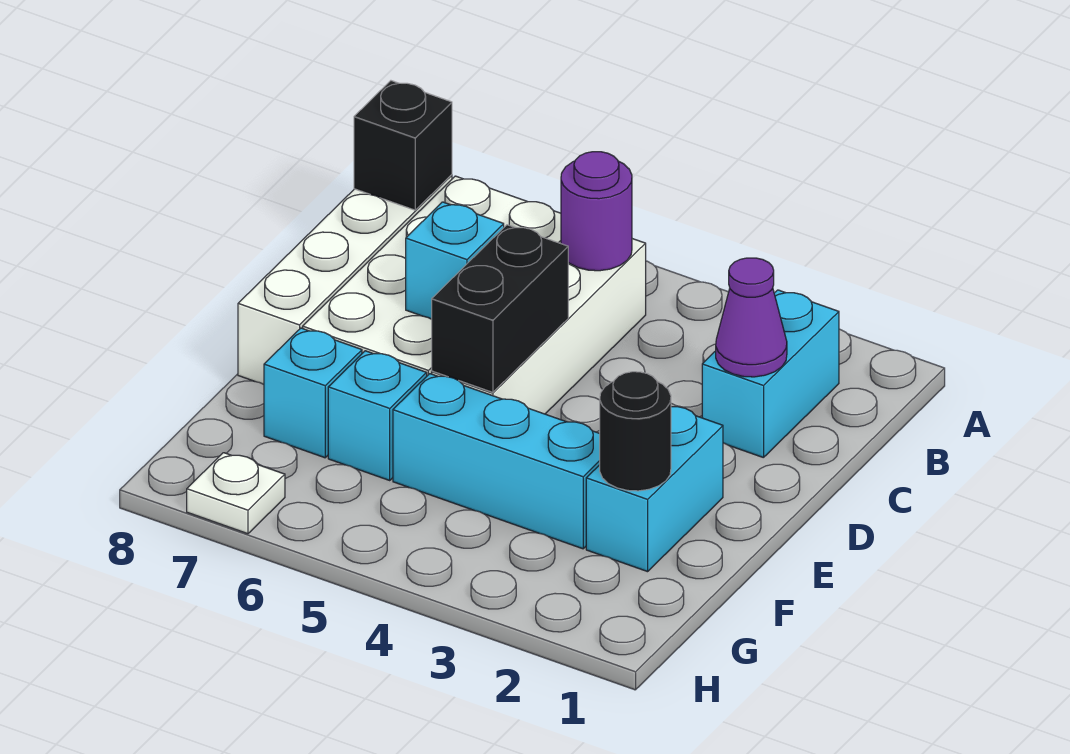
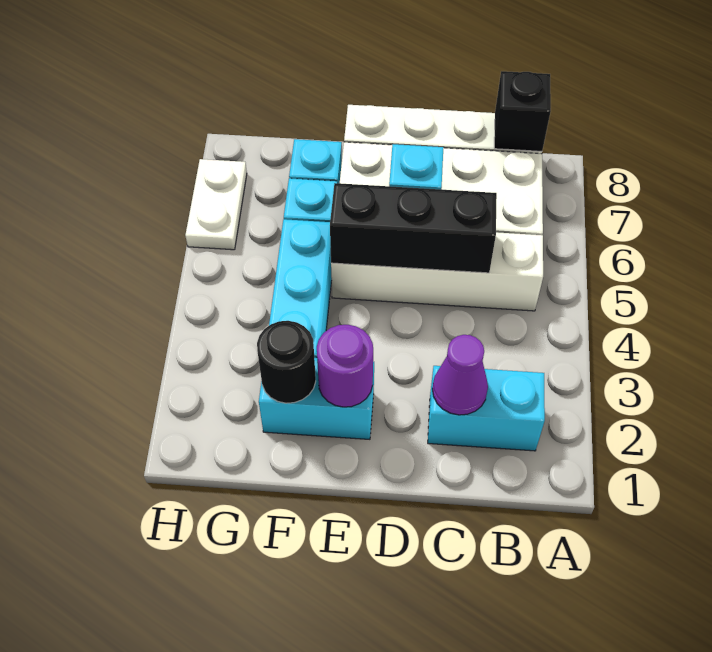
purple round brick B5 level 2 -> purple round brick E2 level 2
black brick D5:E5 level 2 -> black brick C5:E5 level 2
white plate H7 level 1 -> white plate H6:H7 level 1

